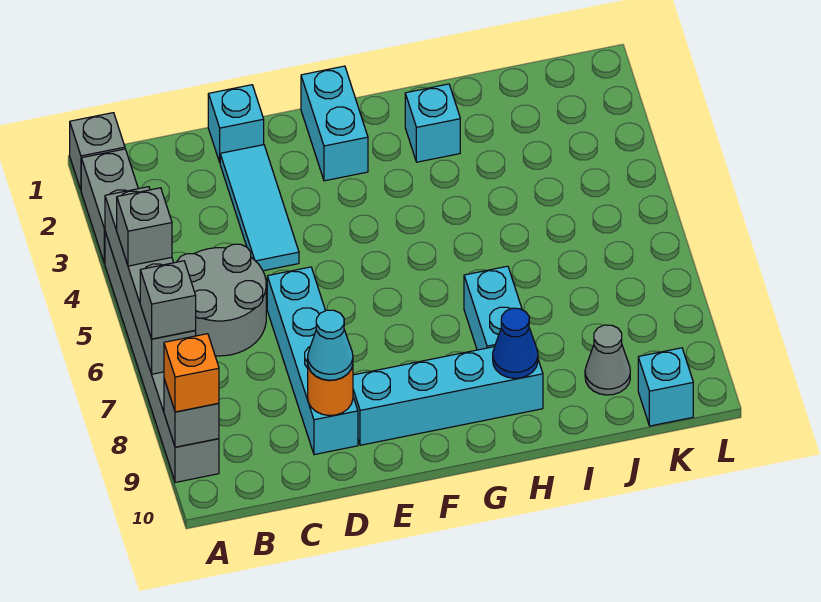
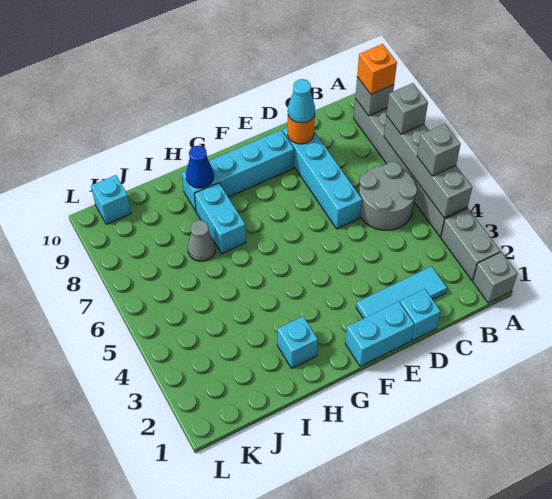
cyan tile D2:D4 level 1 -> cyan tile C2:E2 level 1
cyan brick F1:F2 level 1 -> cyan brick E1:F1 level 1
grey cone J9 level 1 -> grey cone I7 level 1

